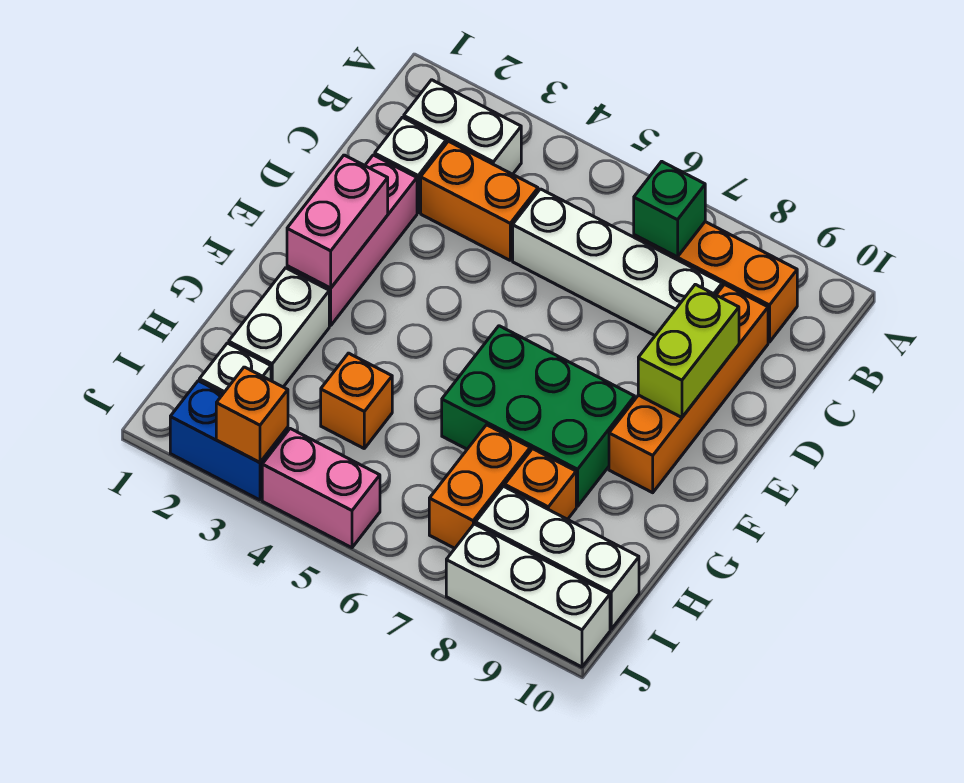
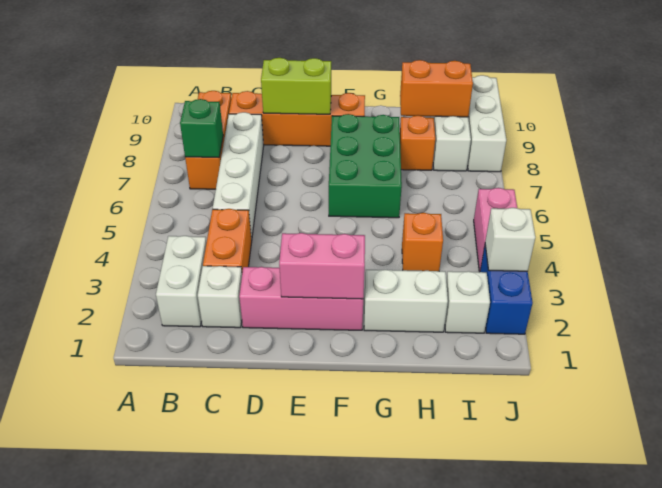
orange brick H7:I7 level 1 -> orange brick H9:I9 level 2
orange brick J3 level 2 -> white brick J3 level 2

